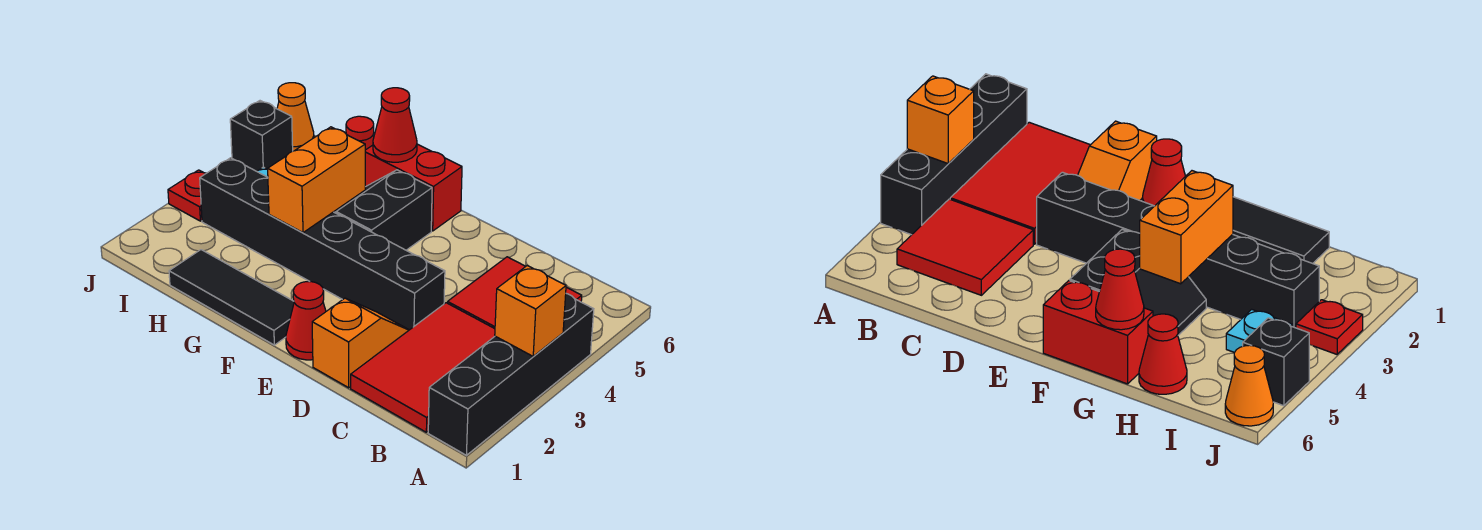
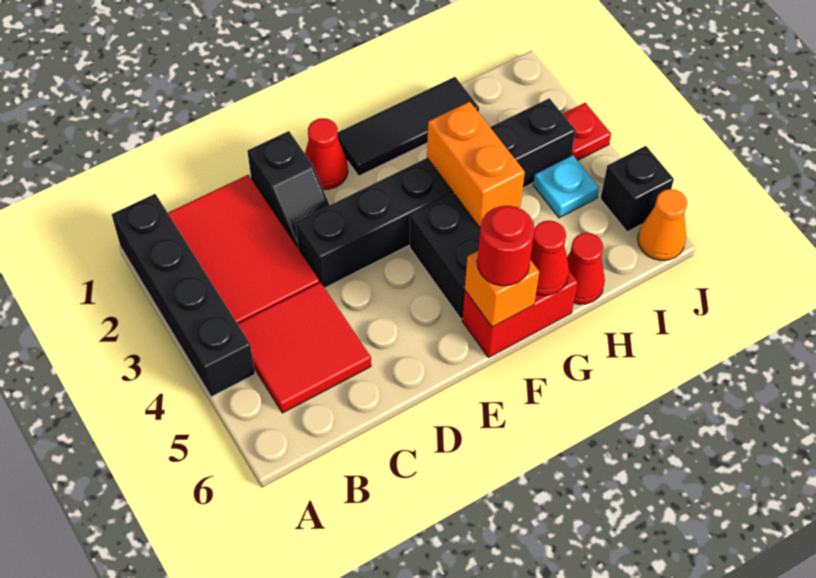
orange brick A3 level 2 -> orange brick F6 level 2
orange slope D1:D2 level 1 top 1 -> black slope D1:D2 level 1 top 1
none -> red round brick F6 level 3

